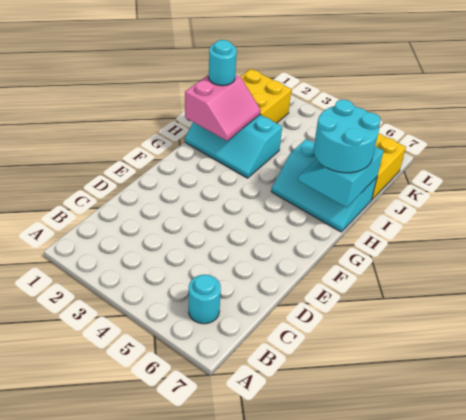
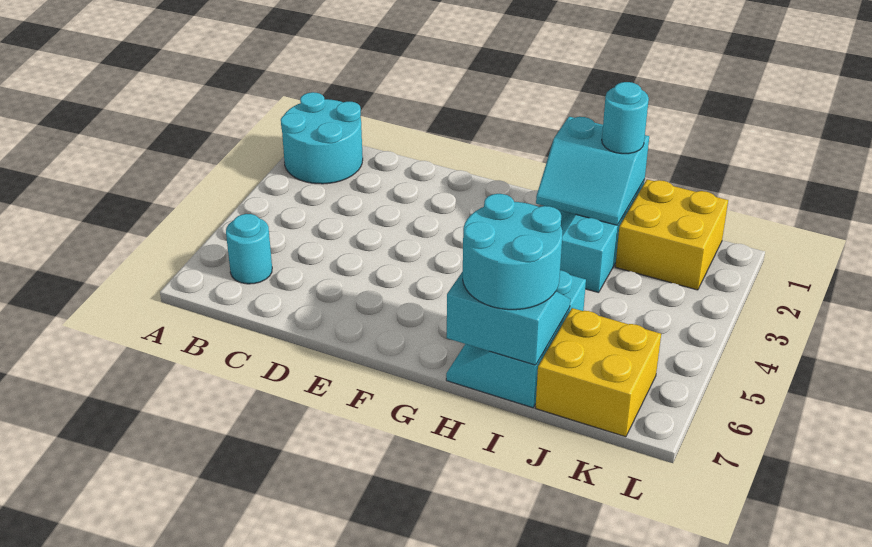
none -> cyan round brick A1:B2 level 1
pink slope H1:I2 level 2 top 1 -> cyan slope H1:I2 level 2 top 1

